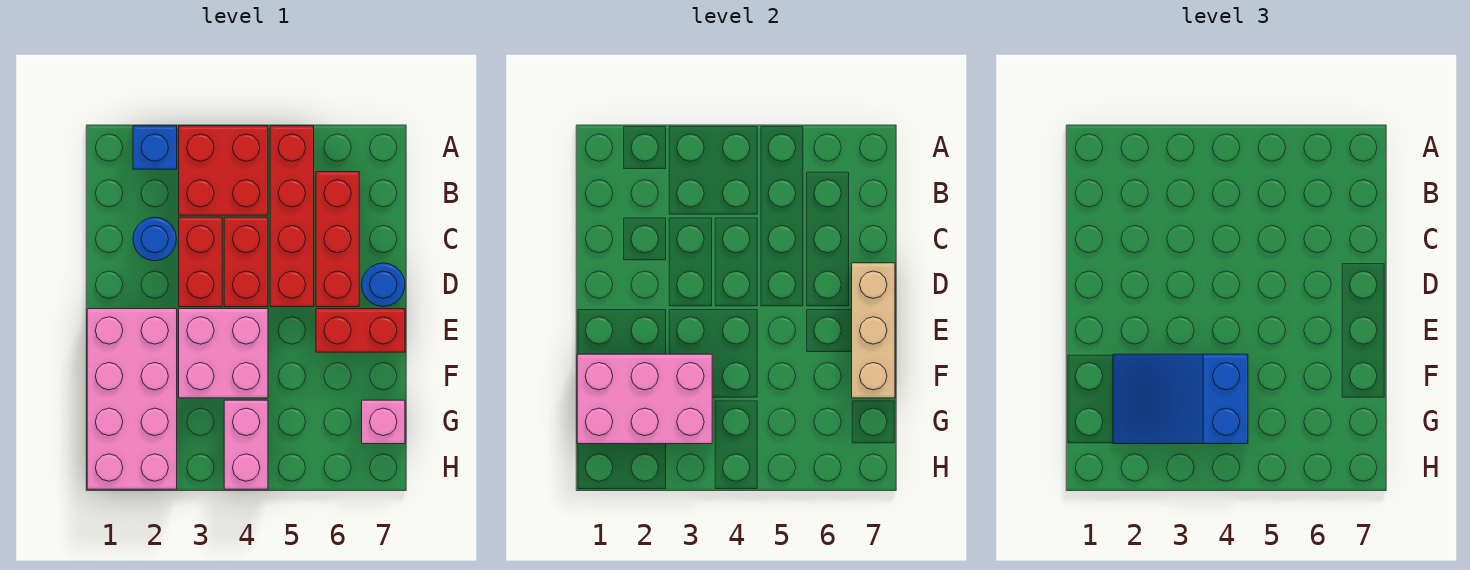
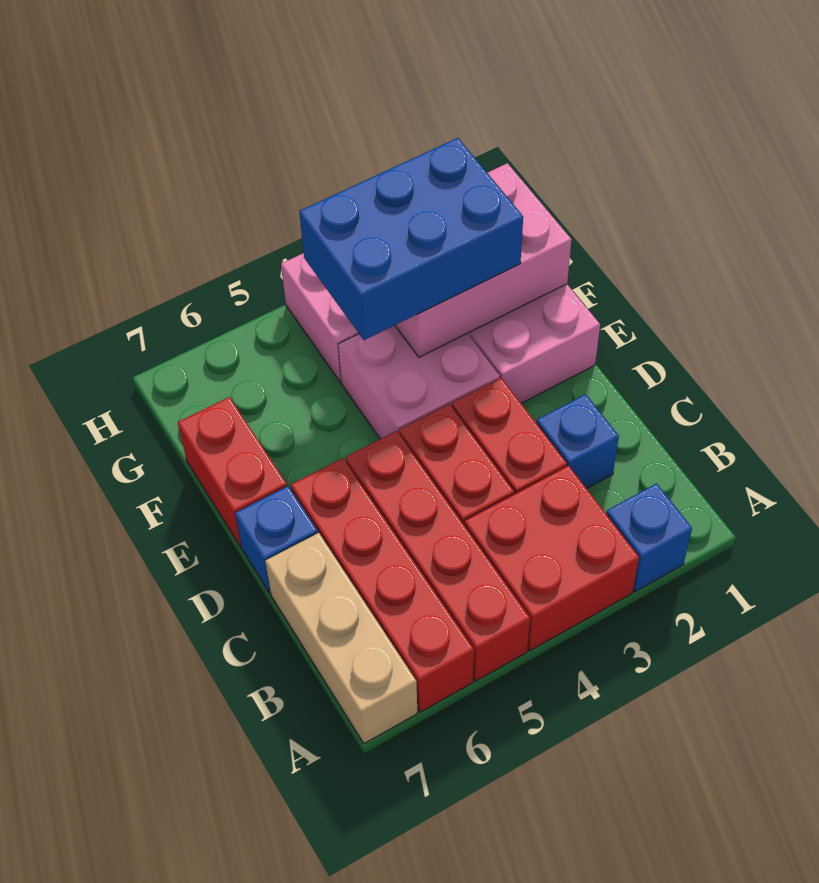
red brick B6:D6 level 1 -> red brick A6:D6 level 1
blue round brick C2 level 1 -> blue brick C2 level 1
blue round brick D7 level 1 -> blue brick D7 level 1
tan brick D7:F7 level 2 -> tan brick A7:C7 level 1
red brick E6:E7 level 1 -> red brick E7:F7 level 1
blue slope F2:G4 level 3 top 4 -> blue brick F2:G4 level 3
pink brick G7 level 1 -> none

